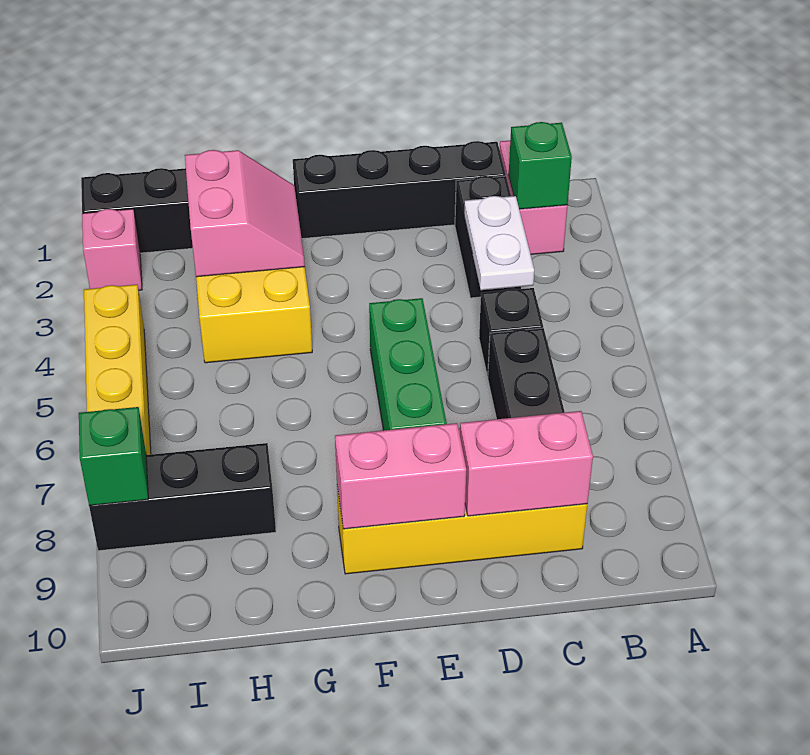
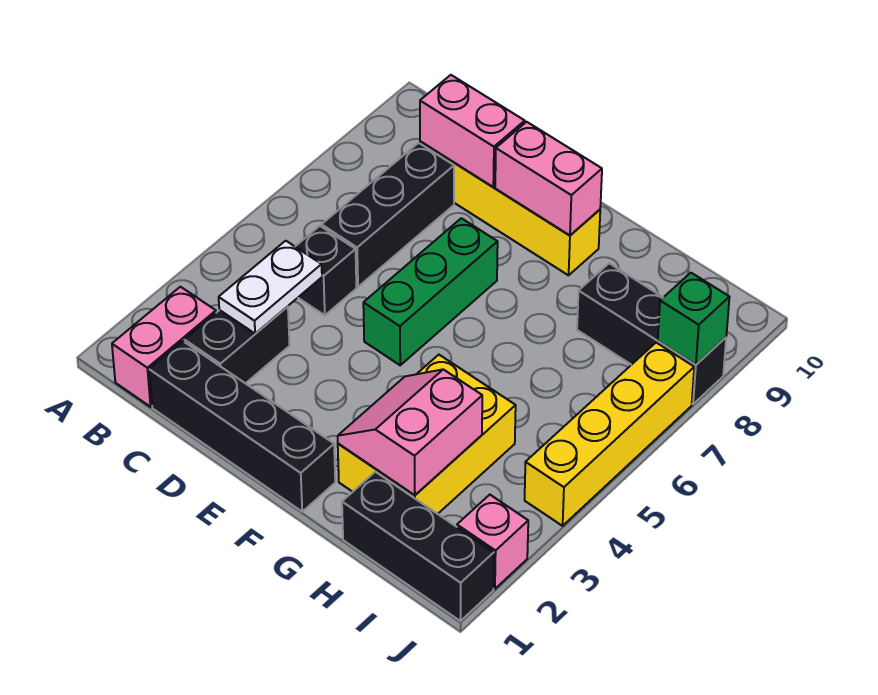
green brick B2 level 2 -> none

